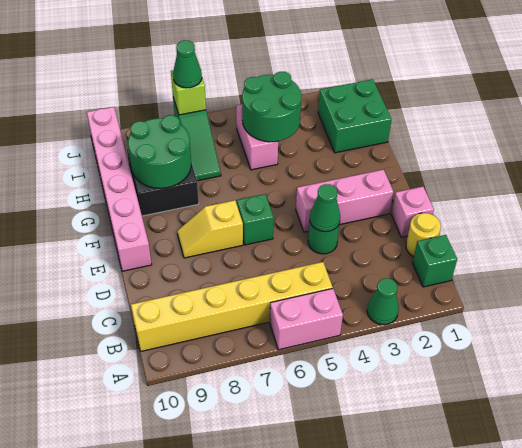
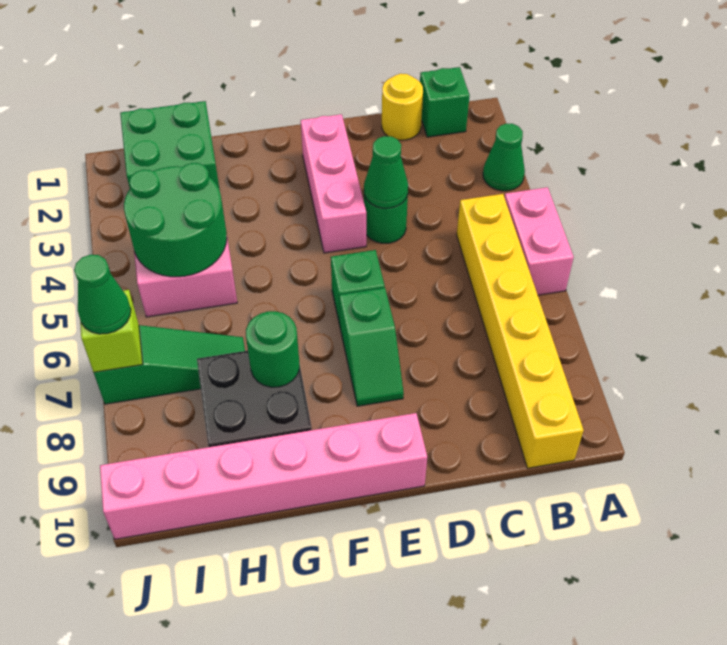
pink brick D1 level 1 -> none
yellow slope E7:E8 level 1 top 7 -> green slope E7:E8 level 1 top 7
green round brick G8:H9 level 2 -> green round brick G8 level 2

